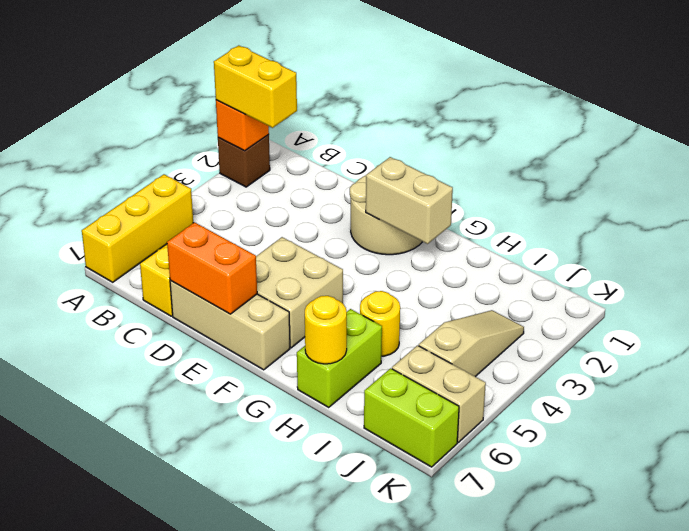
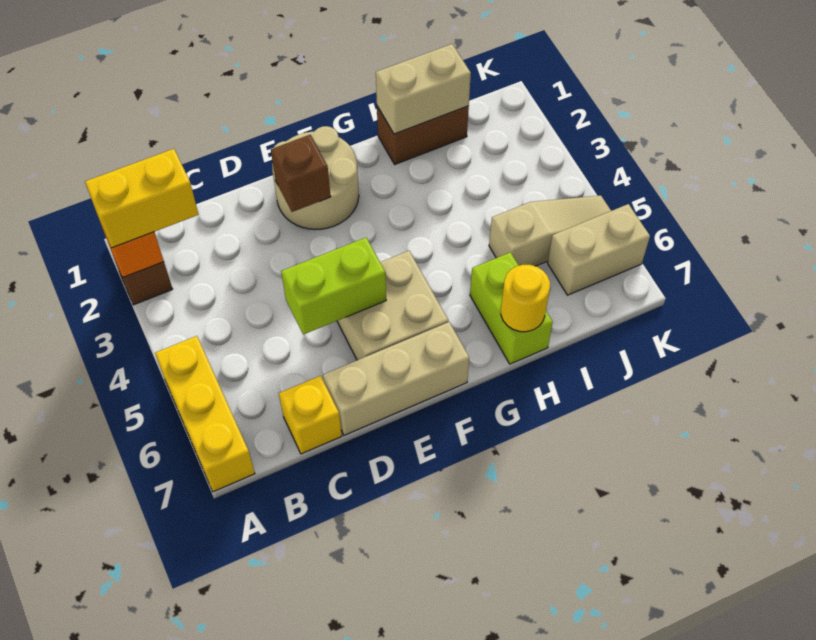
orange brick D7:E7 level 2 -> none
none -> brown brick E2 level 2
tan brick F2:G2 level 2 -> tan brick H1:I1 level 2
none -> brown brick H1:I1 level 1
yellow round brick H5 level 1 -> none
tan slope J3:J5 level 1 top 5 -> tan slope I5:K5 level 1 top I
lime brick J7:K7 level 1 -> lime brick D5:E5 level 2

